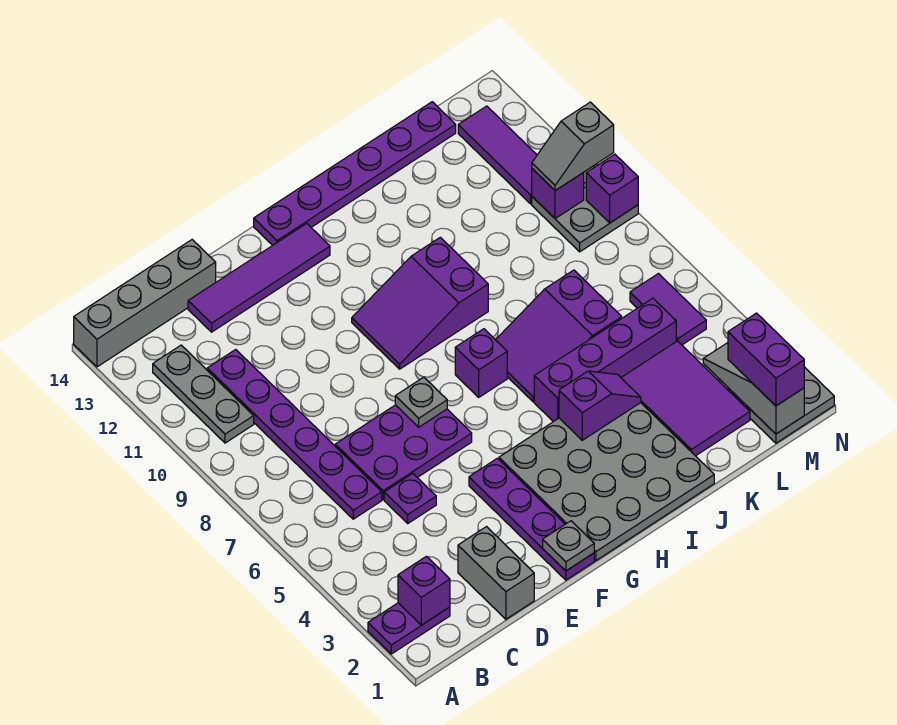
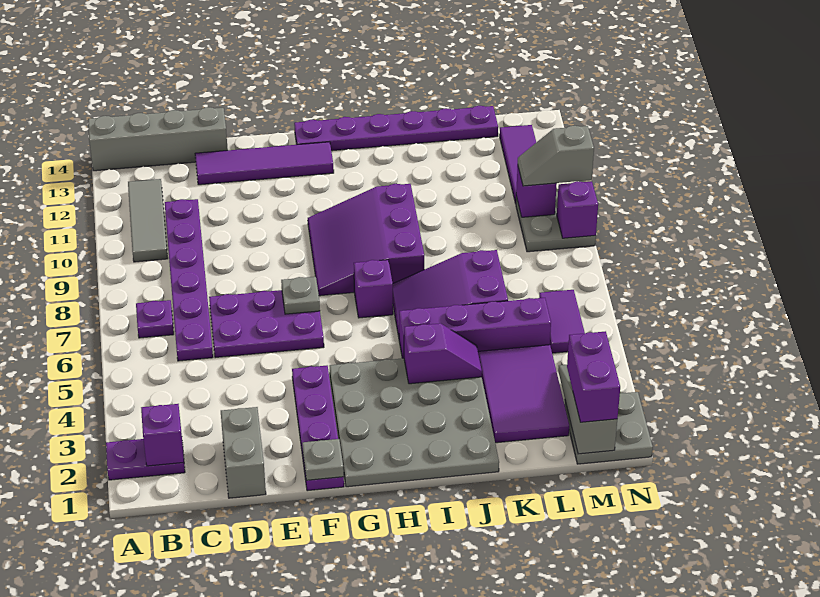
grey plate B10:B12 level 1 -> grey tile B10:B12 level 1
purple plate D5 level 1 -> purple plate B7 level 1
purple slope G9:I10 level 1 top I -> purple slope G8:I10 level 1 top I

